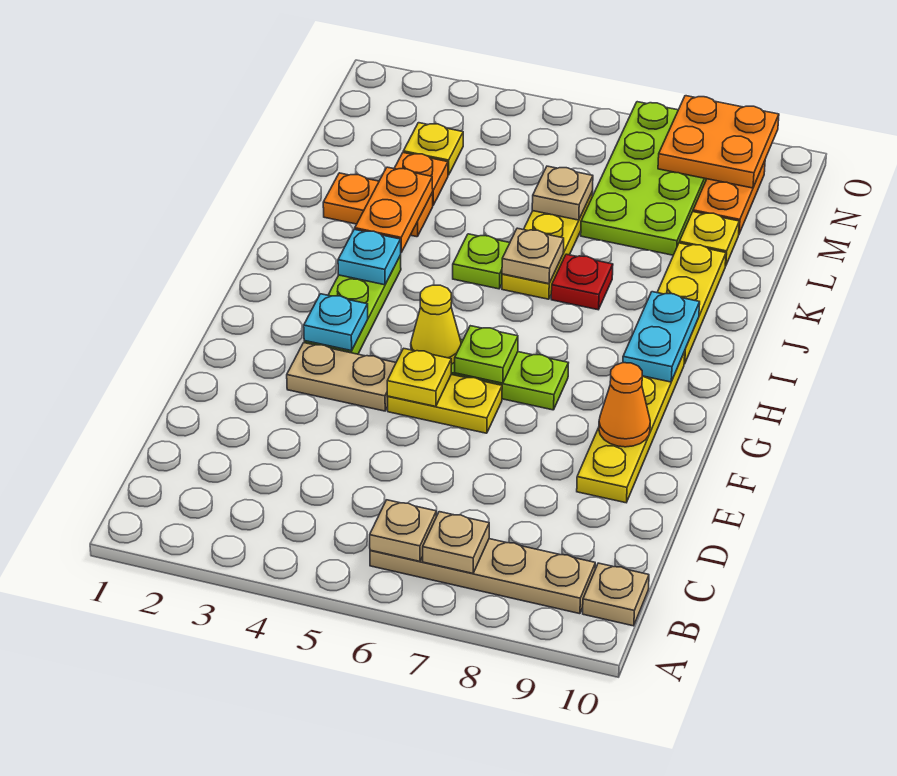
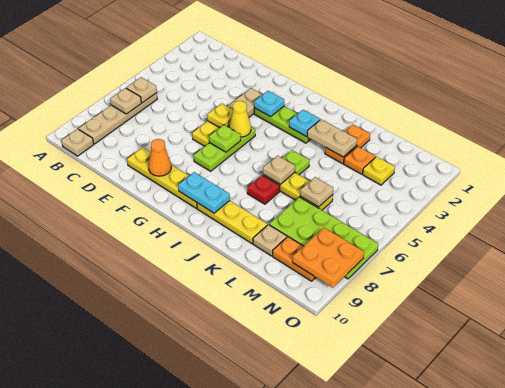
orange plate J3:K3 level 2 -> tan plate J3:K3 level 2
yellow plate L9 level 1 -> tan plate L9 level 1

